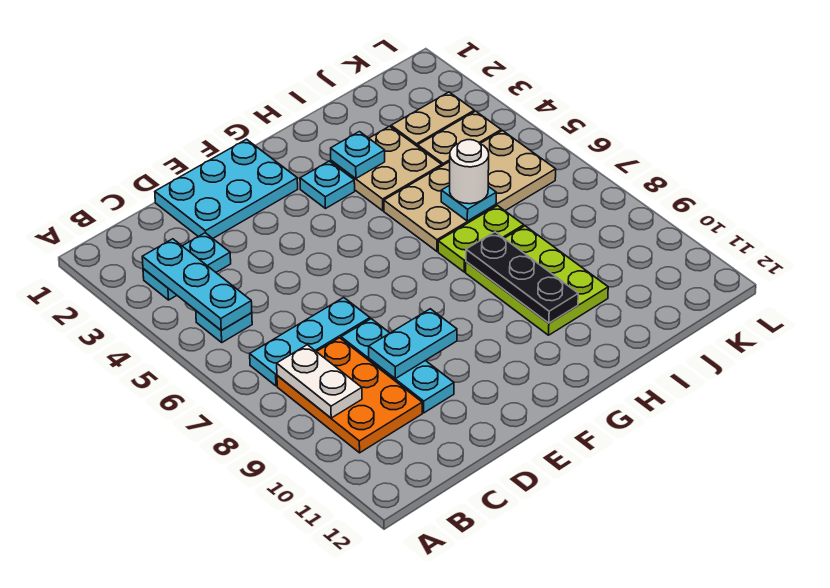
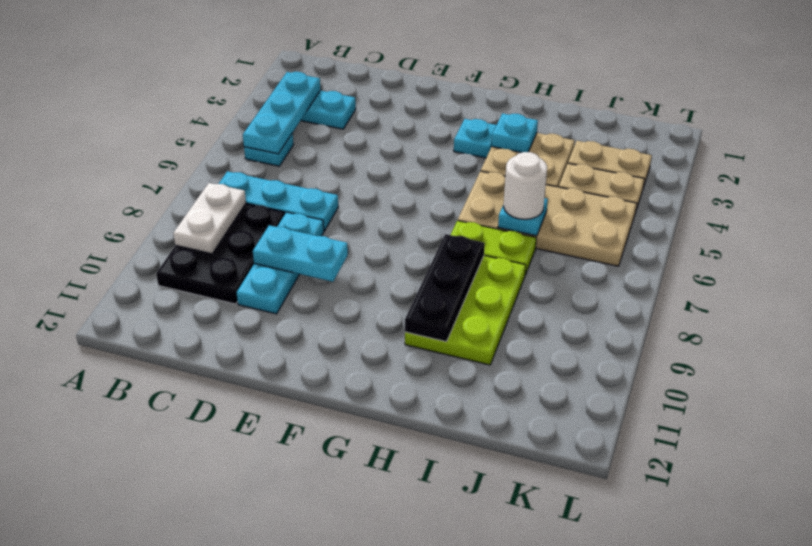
orange plate B8:C10 level 1 -> black plate B8:C10 level 1
cyan plate D1:F2 level 1 -> none

